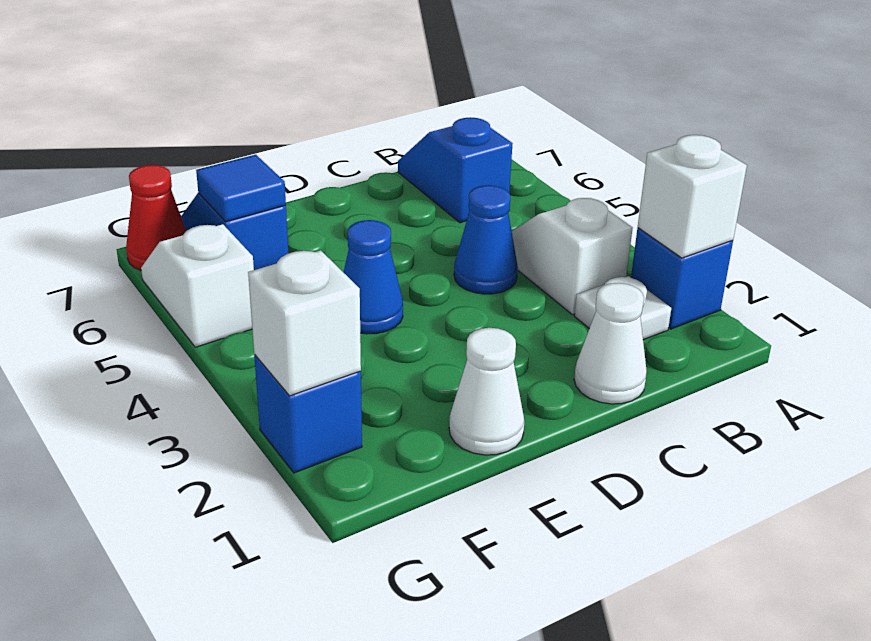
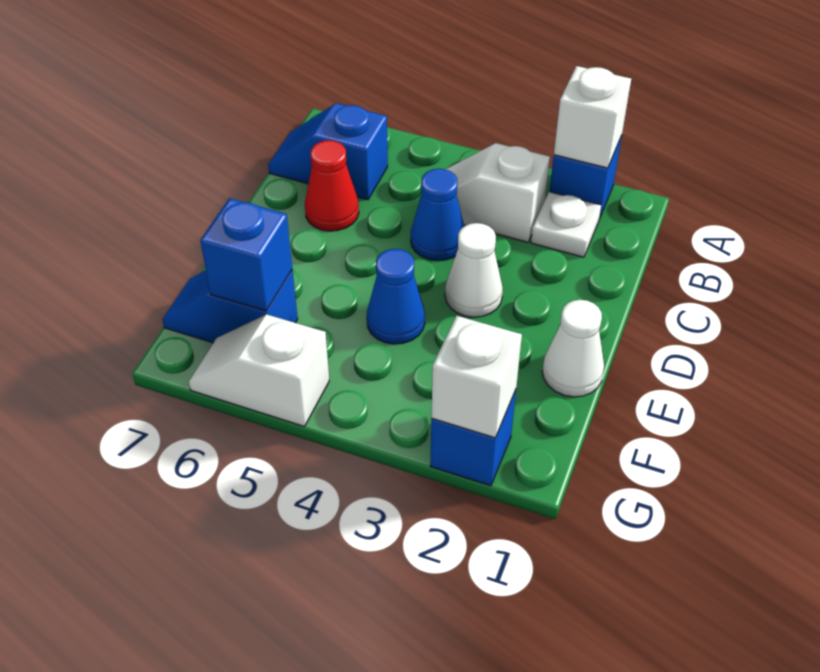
white cone C1 level 1 -> white cone D3 level 1
blue tile F6 level 2 -> blue brick F6 level 2
red cone G7 level 1 -> red cone C6 level 1

